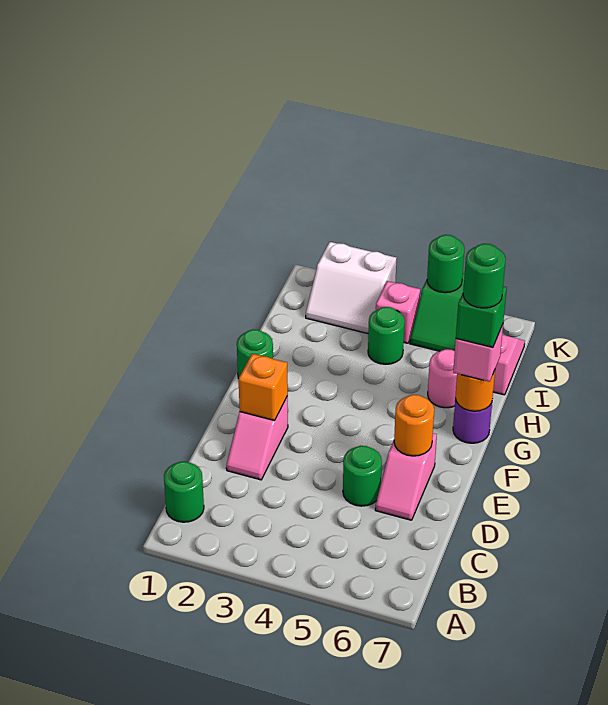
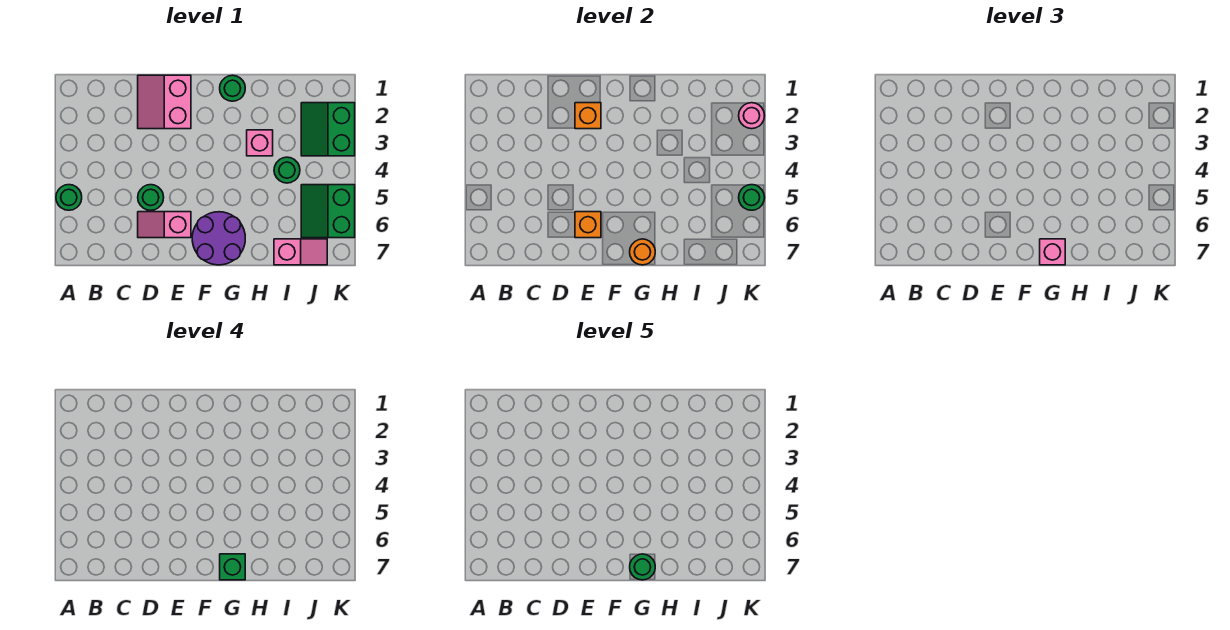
green round brick B1 level 1 -> green round brick A5 level 1
pink slope D2:E2 level 1 top E -> pink slope D1:E2 level 1 top E
orange round brick E6 level 2 -> orange brick E6 level 2
purple round brick G7 level 1 -> purple round brick F6:G7 level 1
pink round brick H6 level 1 -> pink round brick K2 level 2
white slope J2:K3 level 1 top K -> green slope J2:K3 level 1 top K
pink brick J4 level 1 -> pink brick H3 level 1

